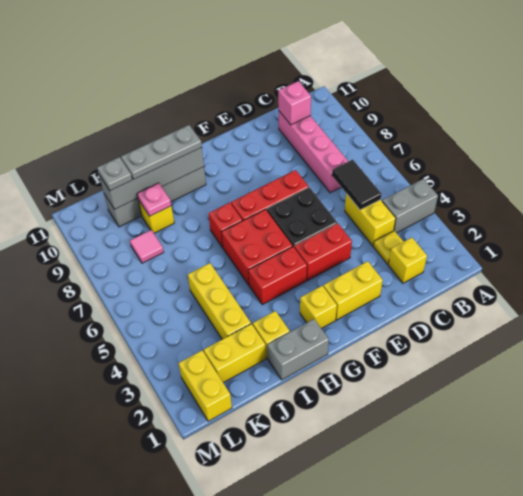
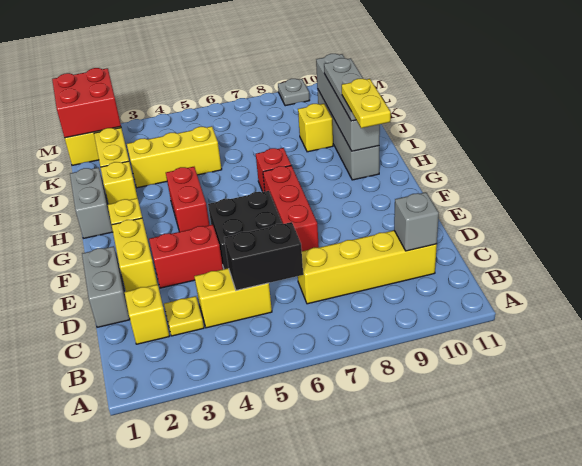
grey brick A4:B4 level 1 -> grey brick D1:E1 level 1
black tile C5:C6 level 2 -> black brick C5:C6 level 2
pink brick C7:C10 level 1 -> yellow brick C7:C10 level 1
pink brick C10 level 2 -> grey brick C10 level 2
red brick E4:F4 level 1 -> red brick E3:E4 level 1
red brick G5:H6 level 1 -> red brick L1:M2 level 2
none -> yellow plate G10:H10 level 4
pink plate J9 level 2 -> none
pink tile K8 level 1 -> none
grey plate K10 level 3 -> grey plate M9 level 1

